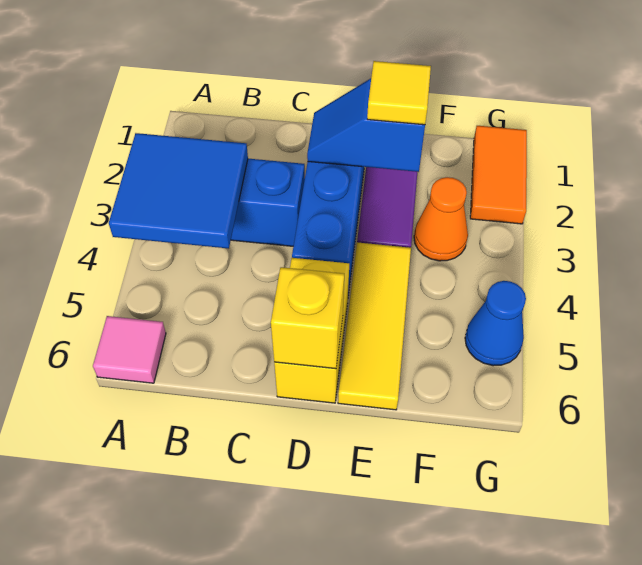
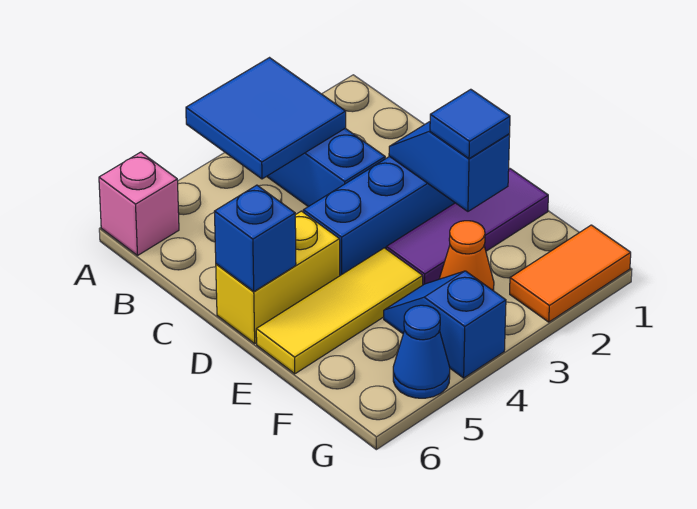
pink tile A6 level 1 -> pink brick A6 level 1
yellow brick D6 level 2 -> blue brick D6 level 2
yellow tile E2 level 3 -> blue tile E2 level 3
none -> blue slope F4:G4 level 1 top G

